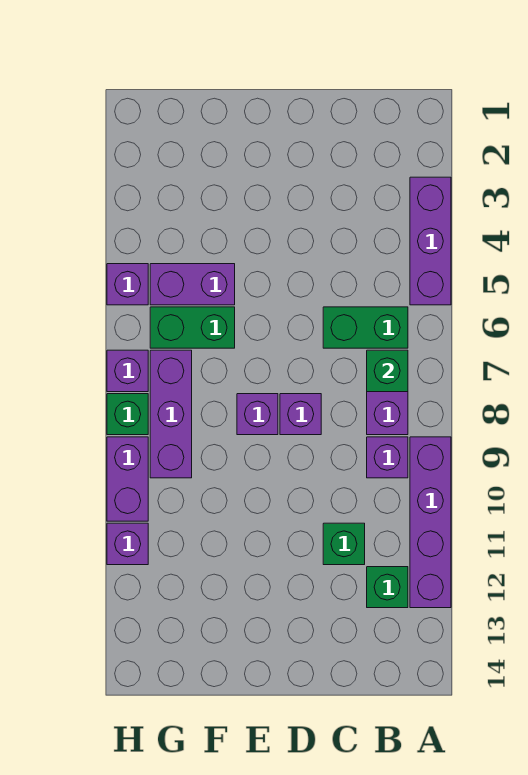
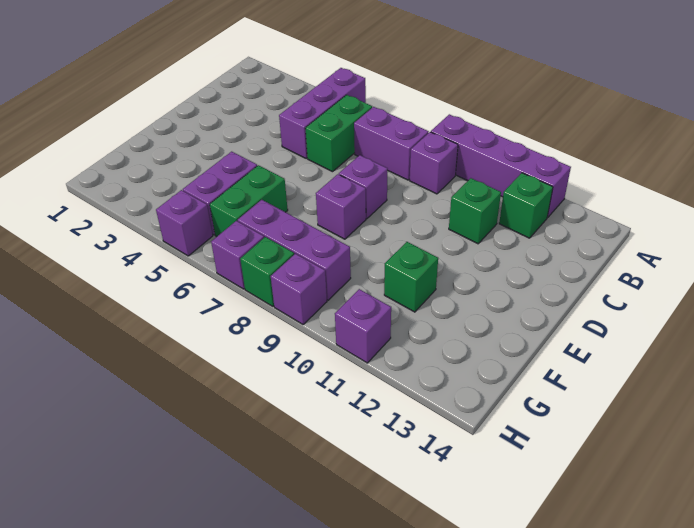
purple brick A3:A5 level 1 -> purple brick A5:C5 level 1
green brick B7 level 2 -> green brick F11 level 1
purple brick H9:H10 level 1 -> purple brick H9 level 1

